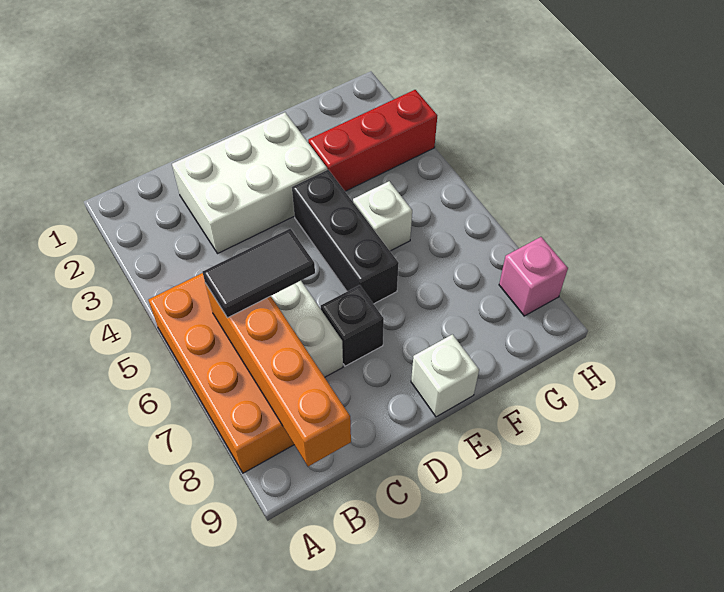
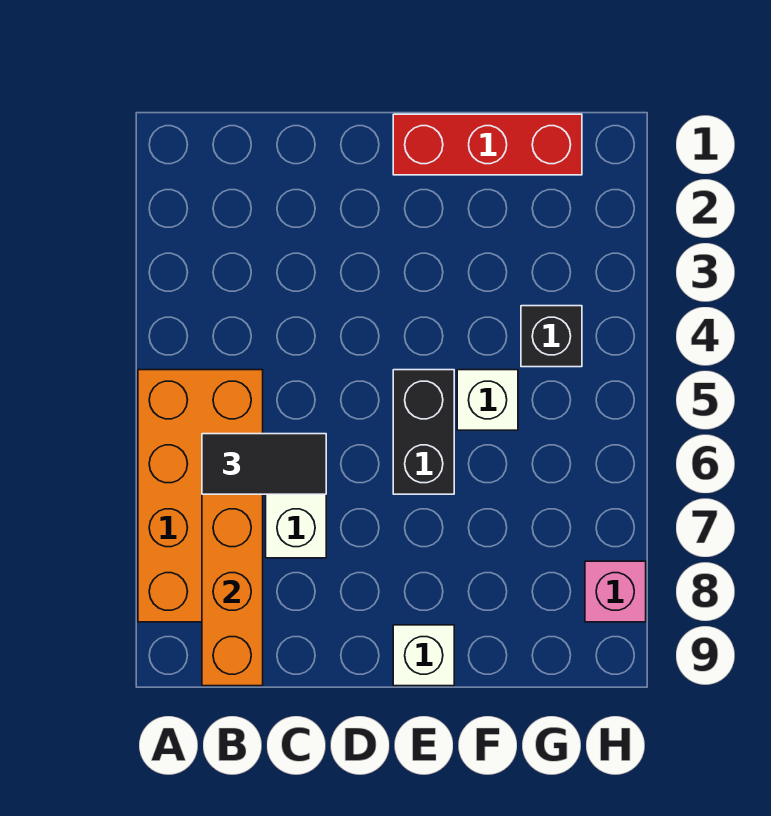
white brick C2:E3 level 1 -> none
black brick D7 level 1 -> black brick G4 level 1
black brick E4:E6 level 1 -> black brick E5:E6 level 1
red brick F3:H3 level 1 -> red brick E1:G1 level 1

